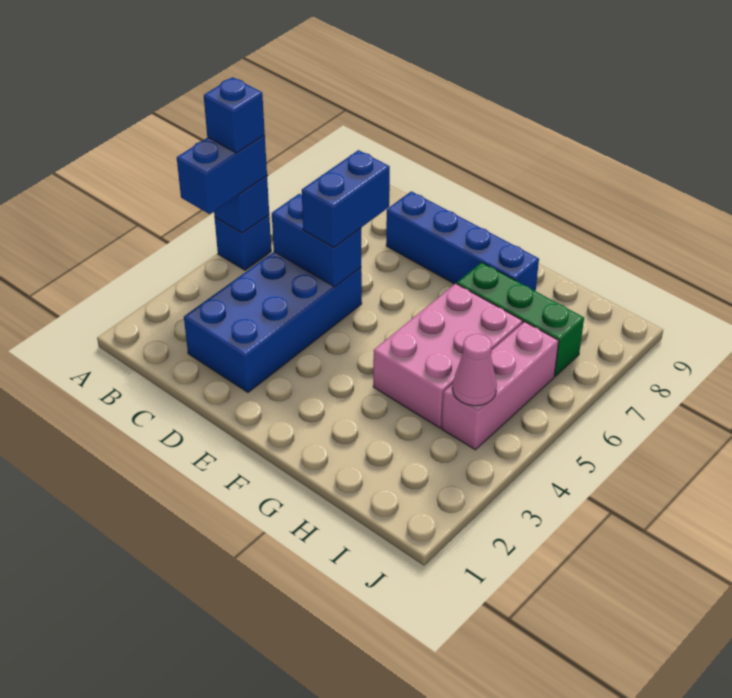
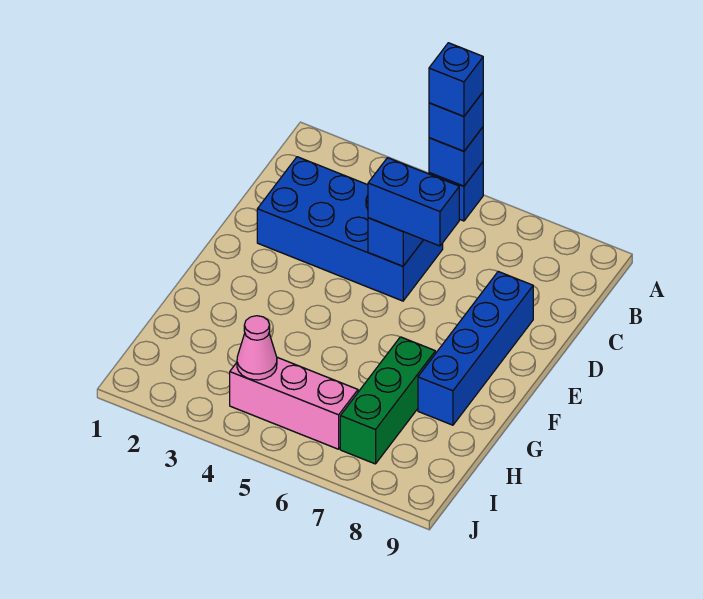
blue brick A4:A5 level 3 -> blue brick A5 level 3
pink brick G4:H6 level 1 -> none

